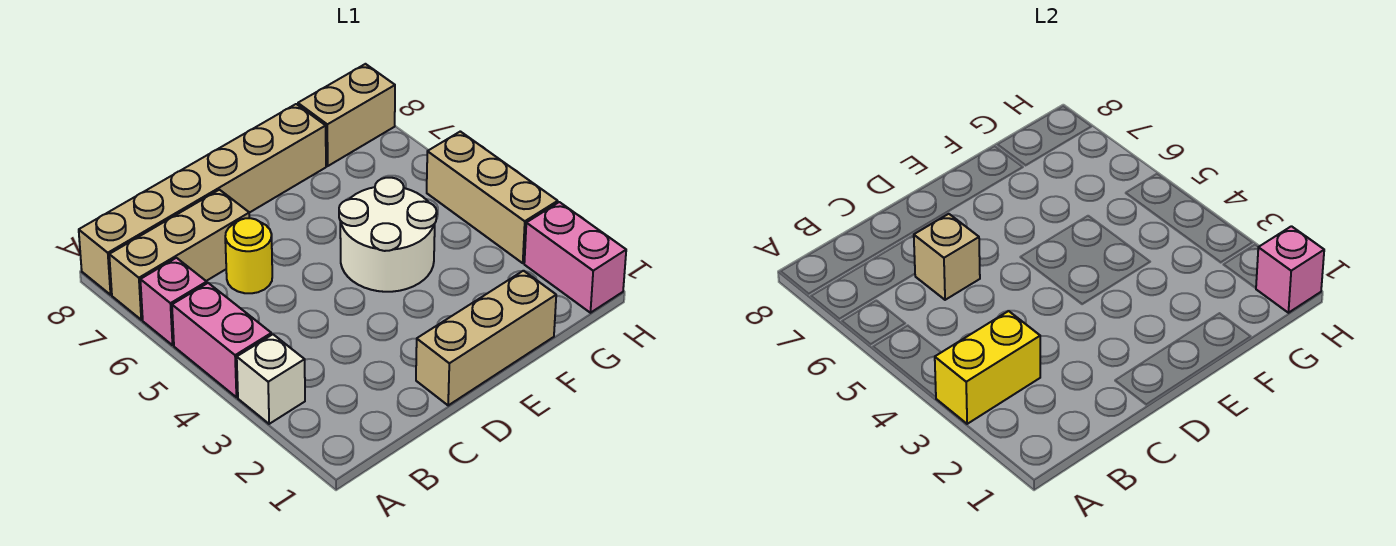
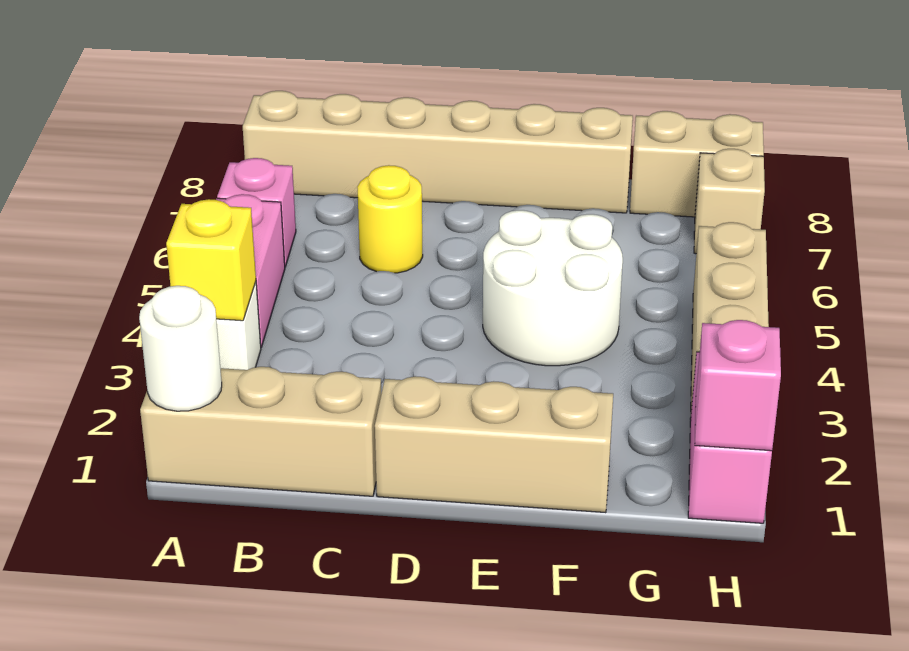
none -> white round brick A1 level 2
yellow brick A3:B3 level 2 -> yellow brick A3 level 2
tan brick A7:C7 level 1 -> tan brick A1:C1 level 1
tan brick C6 level 2 -> tan brick H7 level 1

